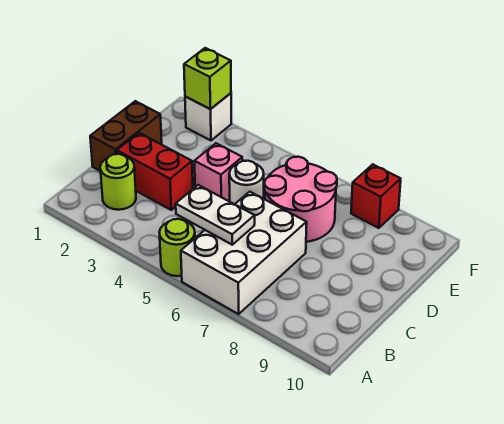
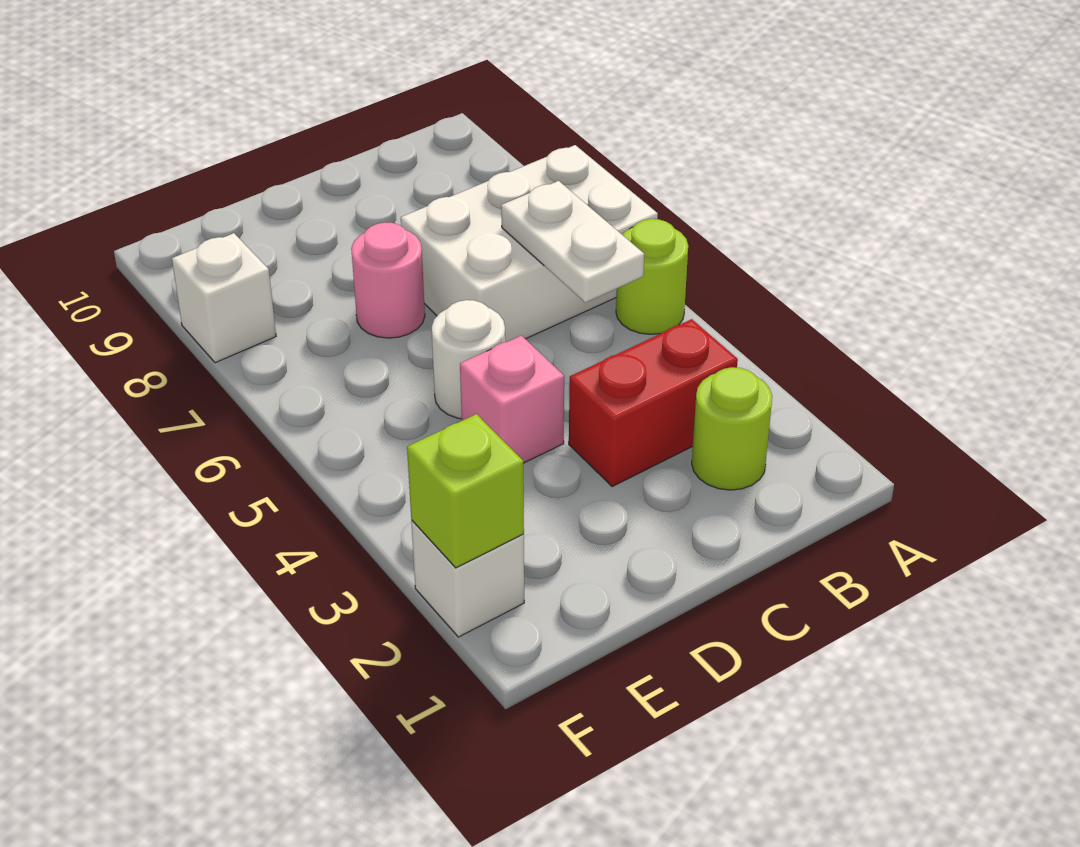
brown brick C1:D1 level 1 -> none
red brick C2:C3 level 1 -> red brick B3:C3 level 1
pink round brick D6:E7 level 1 -> pink round brick D7 level 1
red brick F8 level 1 -> white brick F8 level 1

